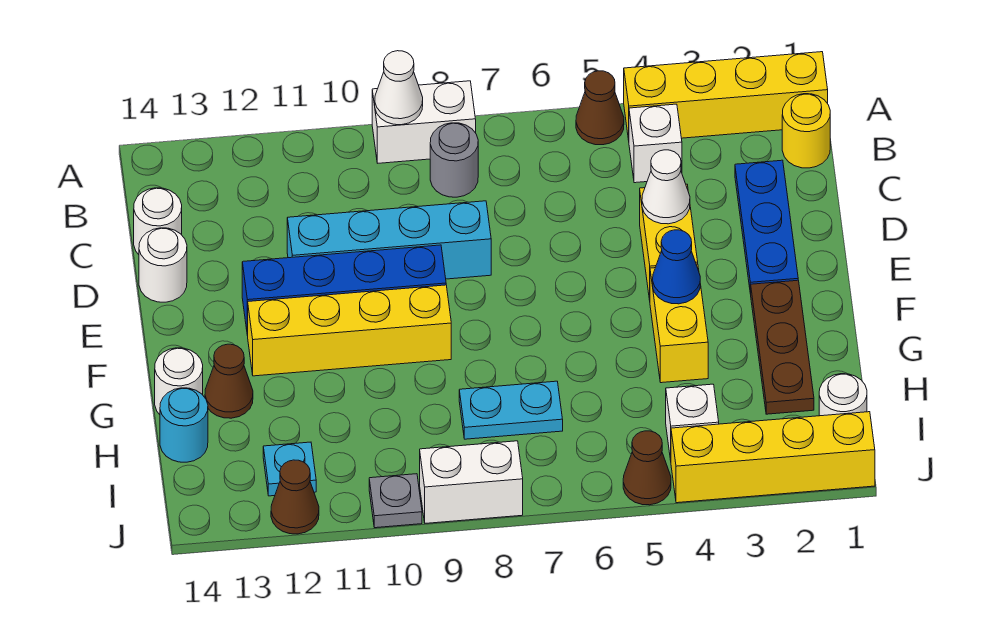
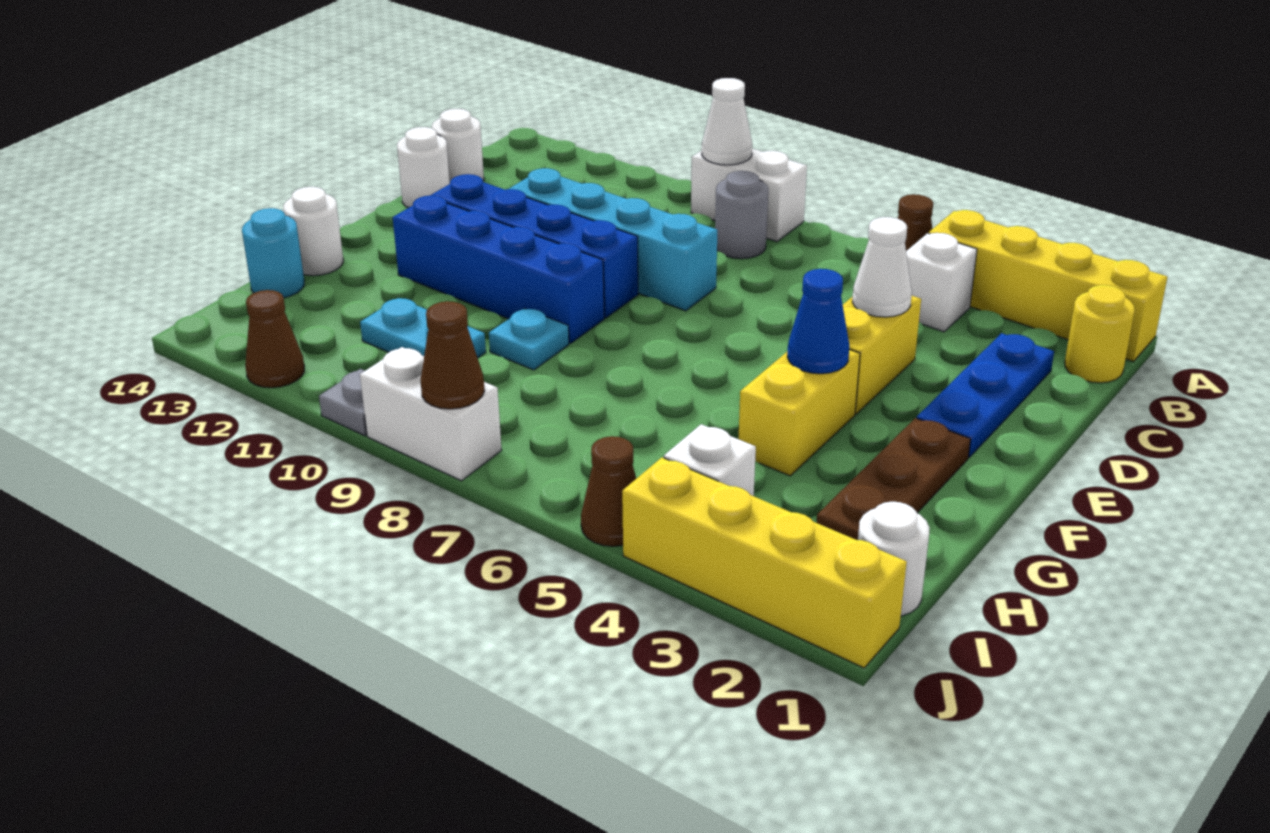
yellow brick F9:F12 level 1 -> blue brick F9:F12 level 1
brown cone G13 level 1 -> brown cone J8 level 2
cyan plate H7:H8 level 1 -> cyan plate H10:H11 level 1
cyan plate I12 level 1 -> cyan plate G9 level 1

